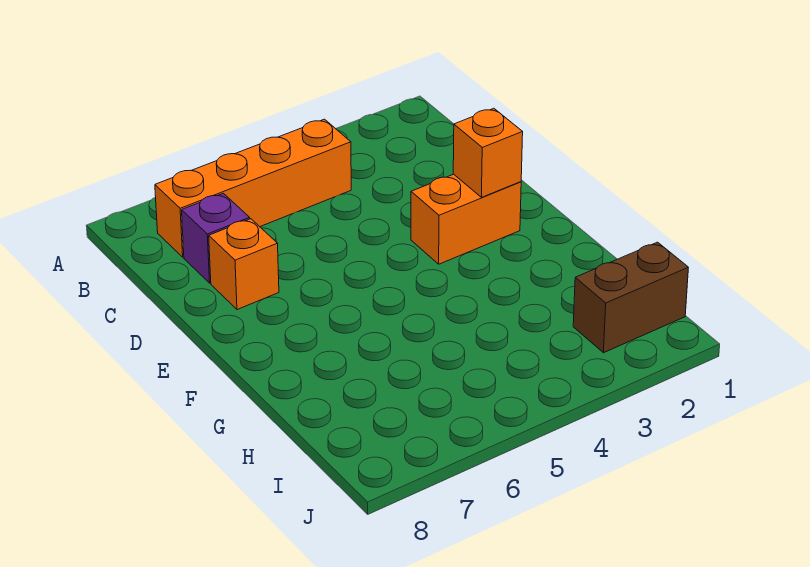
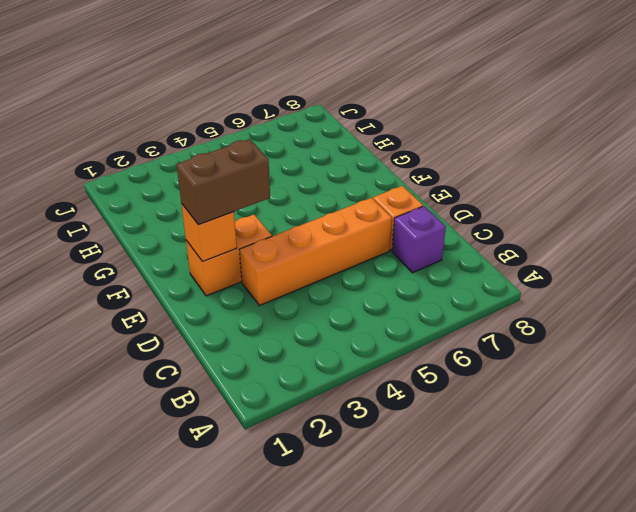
orange brick B4:B7 level 1 -> orange brick D3:D6 level 1
brown brick I1:I2 level 1 -> brown brick E2:E3 level 3

